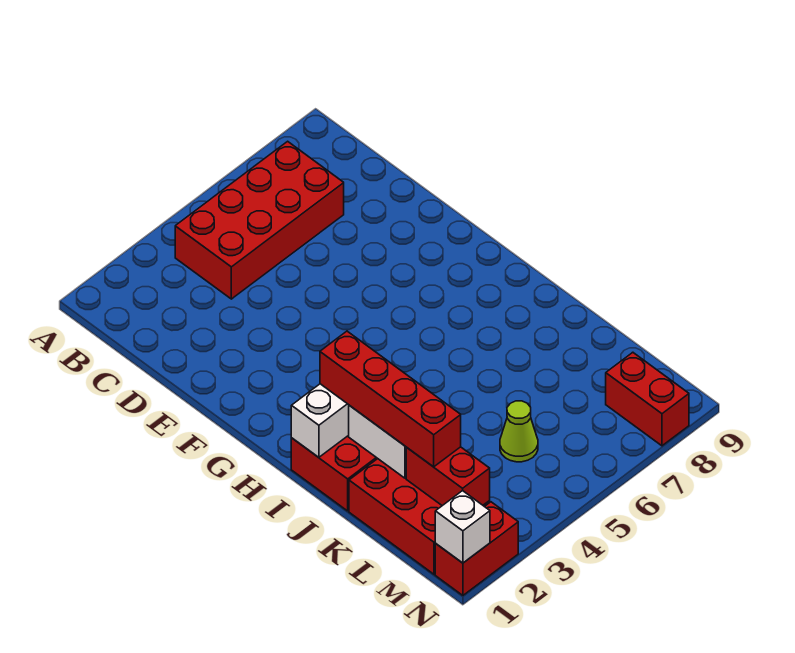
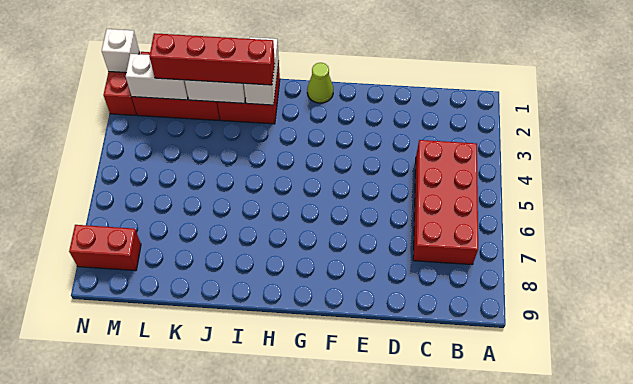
red brick L2:M2 level 2 -> white brick L2:M2 level 2
lime cone L5 level 1 -> lime cone G1 level 1

